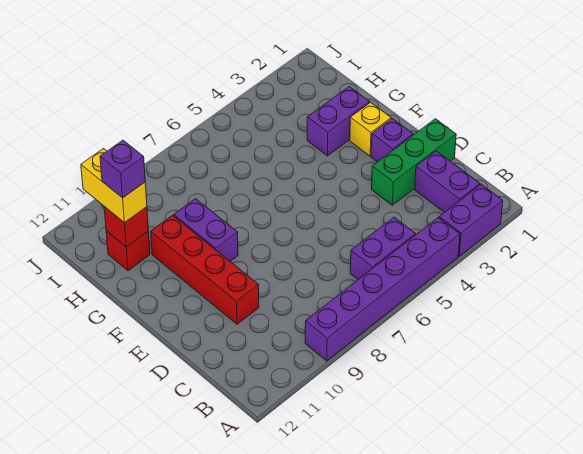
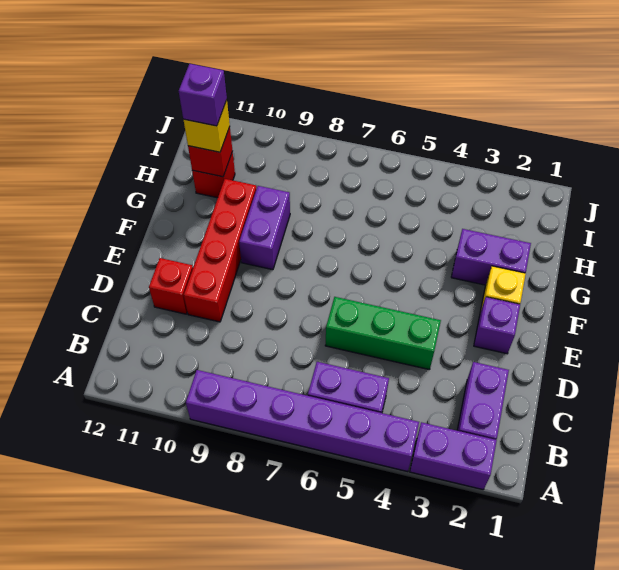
green brick D1:D3 level 1 -> green brick D4:D6 level 1
none -> red brick D11 level 1
yellow brick H11:I11 level 3 -> yellow brick H11 level 3

